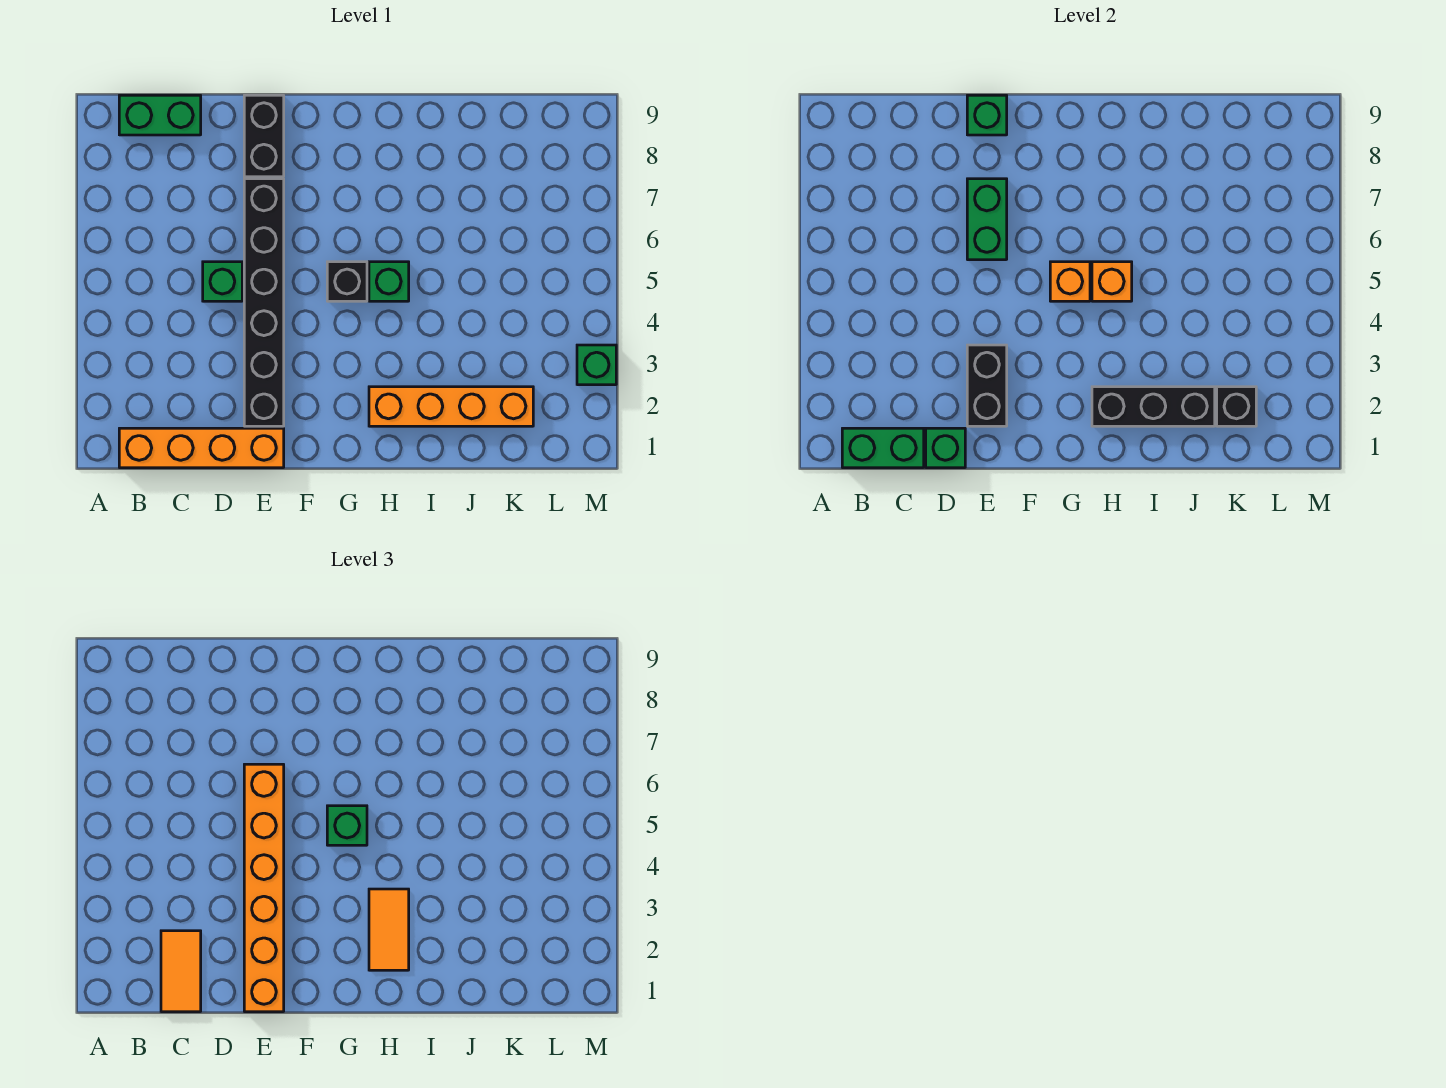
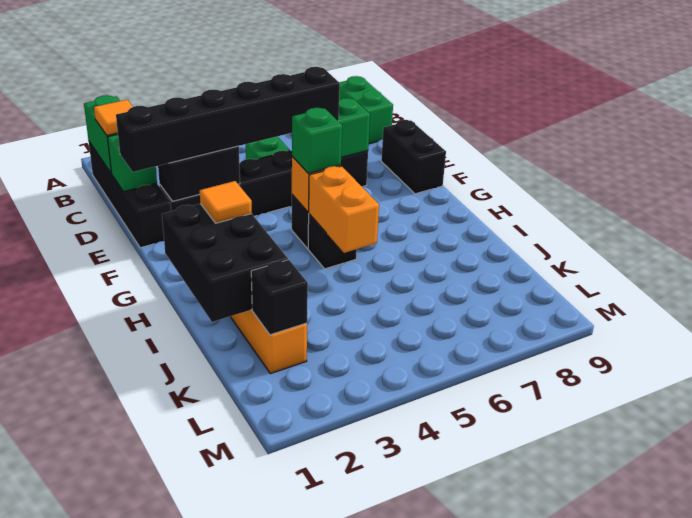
orange brick B1:E1 level 1 -> black brick B1:E1 level 1
orange tile C1:C2 level 3 -> orange tile C1 level 3
orange brick E1:E6 level 3 -> black brick E1:E6 level 3
black brick E8:E9 level 1 -> black brick E9:F9 level 1
green brick E9 level 2 -> none
black brick H2:J2 level 2 -> black brick H1:J2 level 2
orange tile H2:H3 level 3 -> orange tile H2 level 3
green brick H5 level 1 -> black brick H5 level 1
orange brick H5 level 2 -> orange brick H5:I5 level 2
green brick M3 level 1 -> none

